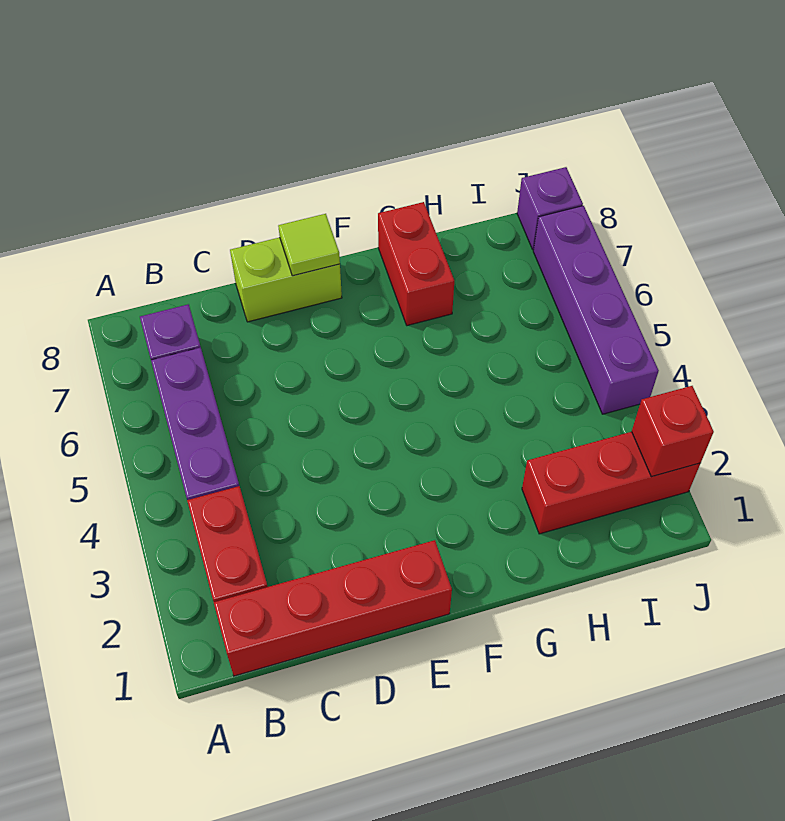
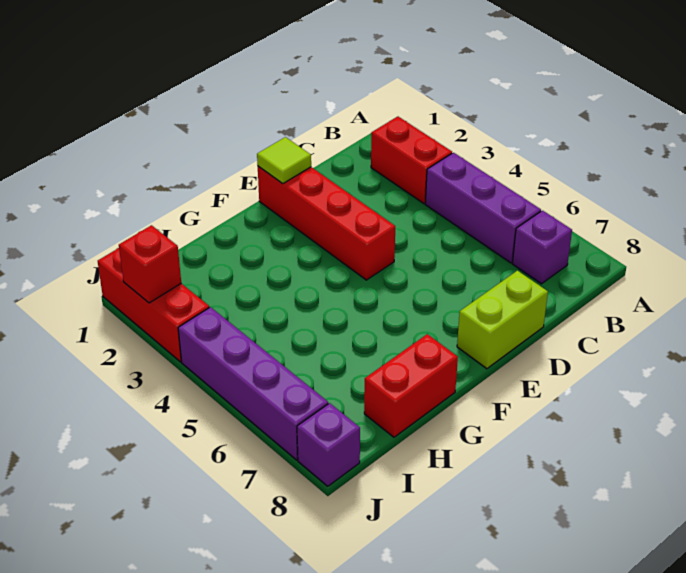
red brick B1:E1 level 1 -> red brick E1:E4 level 1
lime tile E8 level 2 -> lime tile E1 level 2
red brick G7:G8 level 1 -> red brick G8:H8 level 1
red brick H2:J2 level 1 -> red brick J1:J3 level 1

